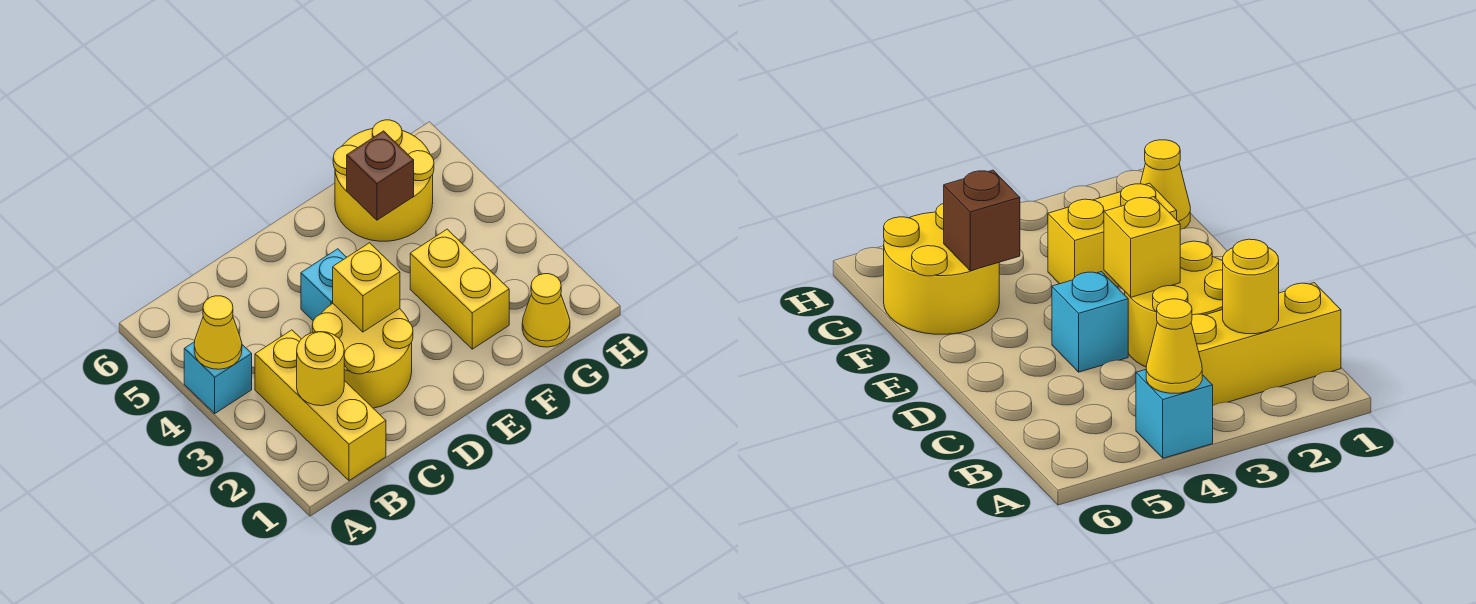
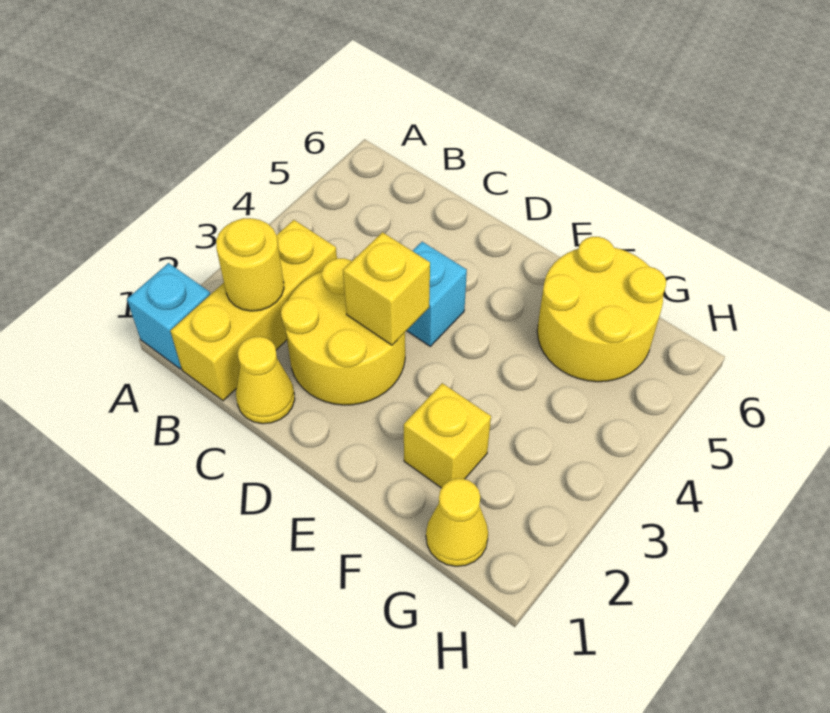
cyan brick A4 level 1 -> cyan brick A1 level 1
yellow cone A4 level 2 -> yellow cone C1 level 1
yellow brick F2:F3 level 1 -> yellow brick F2 level 1
brown brick F5 level 2 -> none

